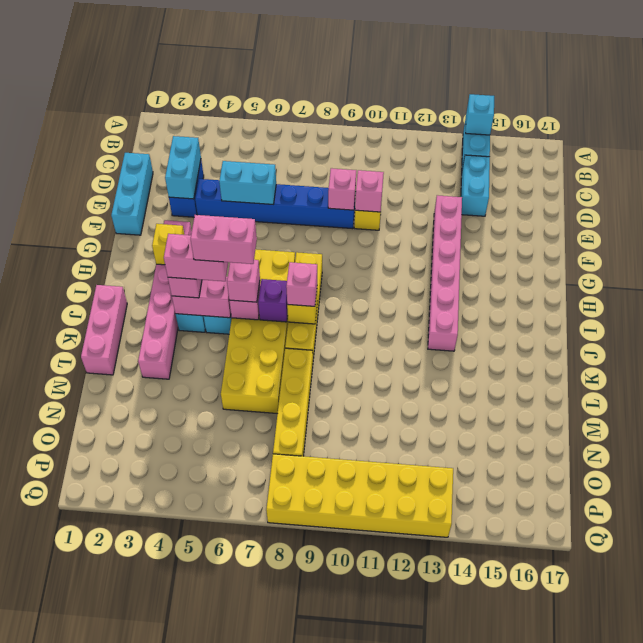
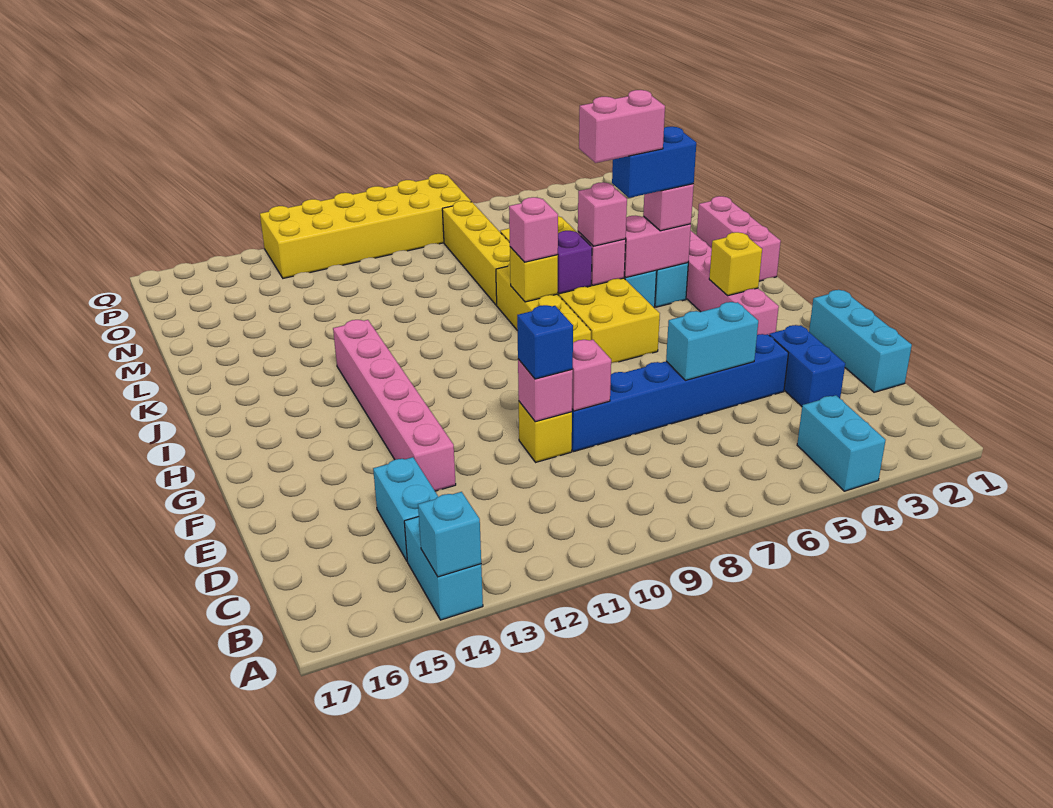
cyan brick D3:E3 level 2 -> cyan brick A4:B4 level 1
none -> blue brick E10 level 3
pink brick J4:J5 level 4 -> blue brick J4:J5 level 4

